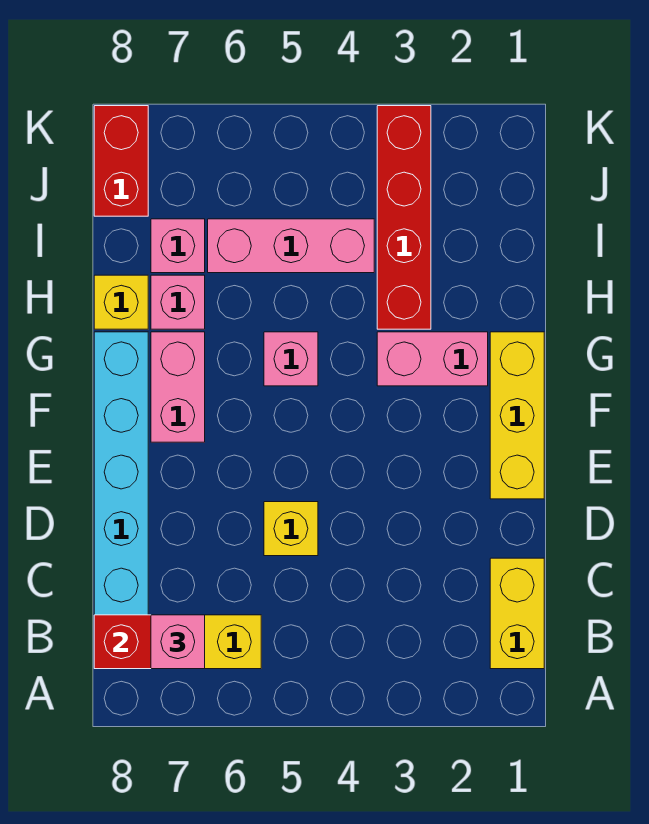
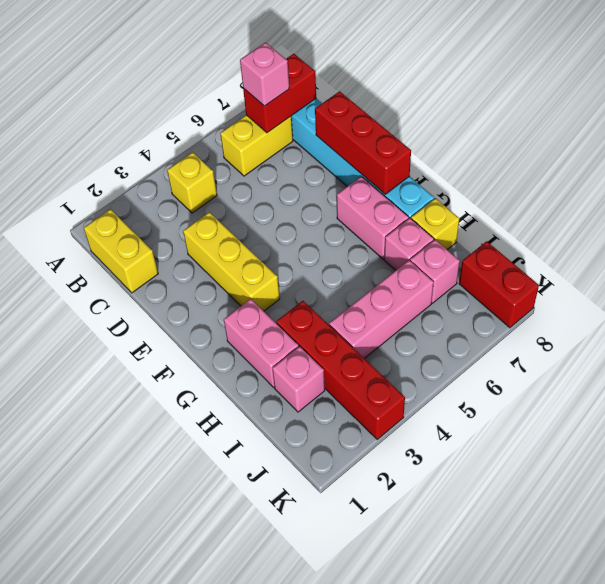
yellow brick D5 level 1 -> yellow brick B4 level 1
none -> red brick D8:F8 level 2
yellow brick E1:G1 level 1 -> yellow brick D3:F3 level 1
pink brick G2:G3 level 1 -> pink brick G2:H2 level 1
pink brick G5 level 1 -> pink brick I2 level 1

